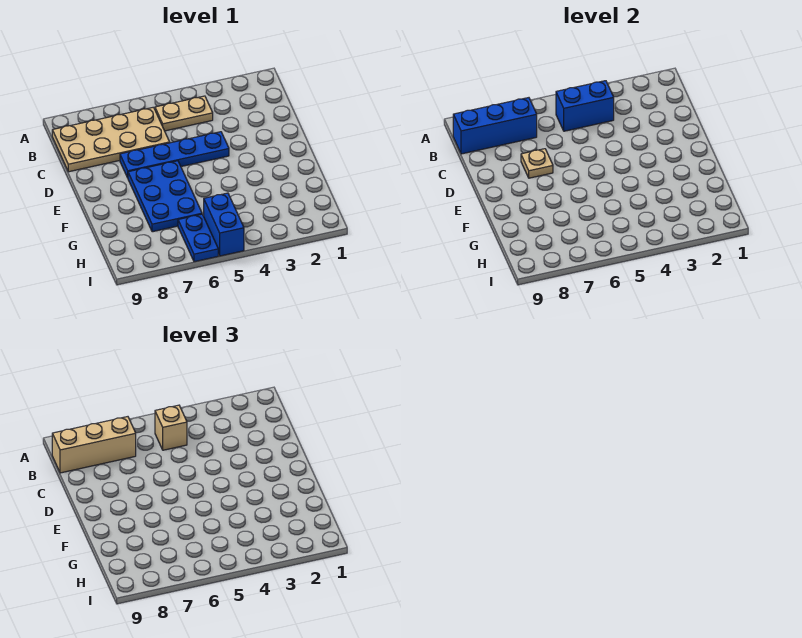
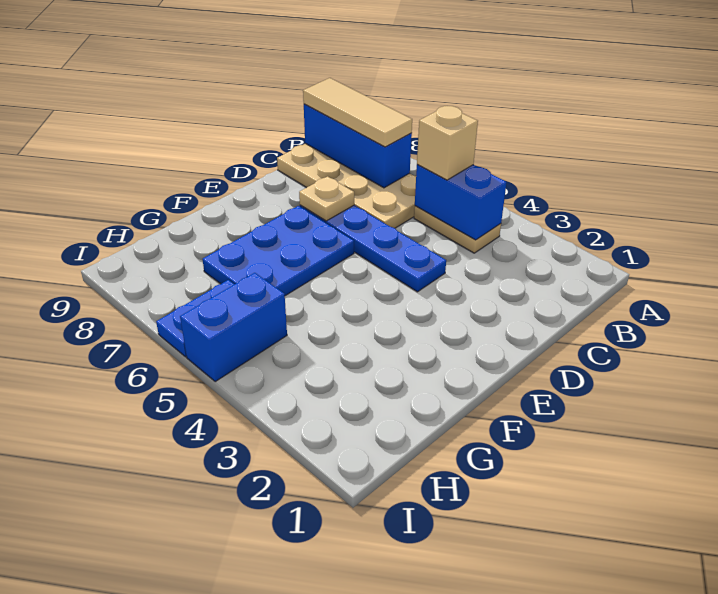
tan brick B7:B9 level 3 -> tan tile B7:B9 level 3

